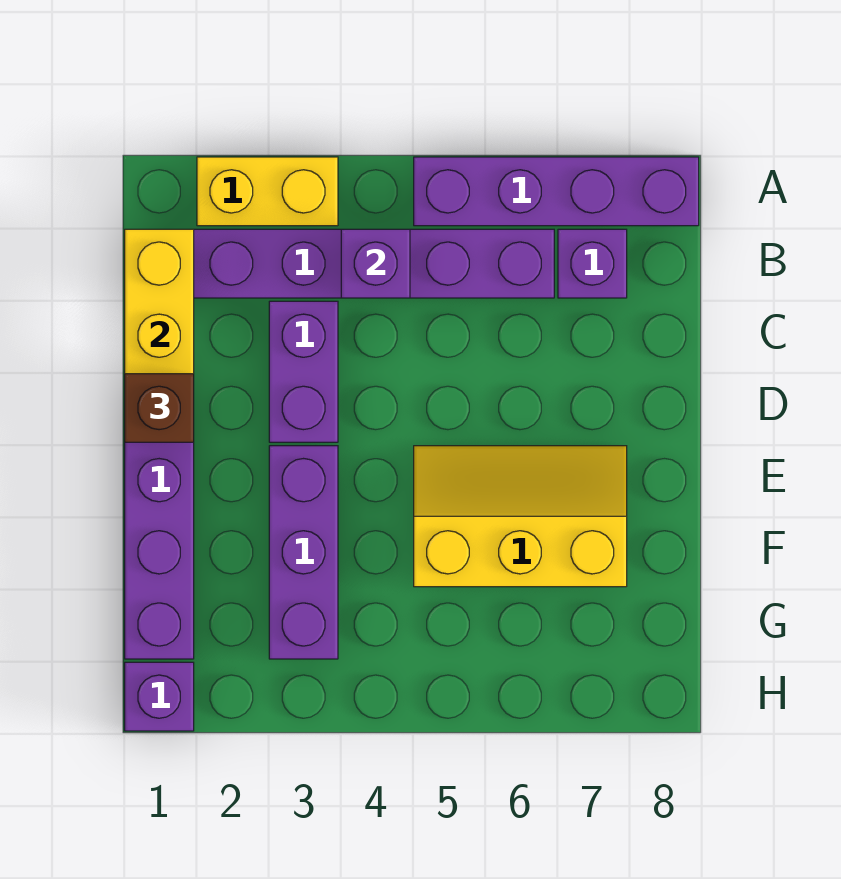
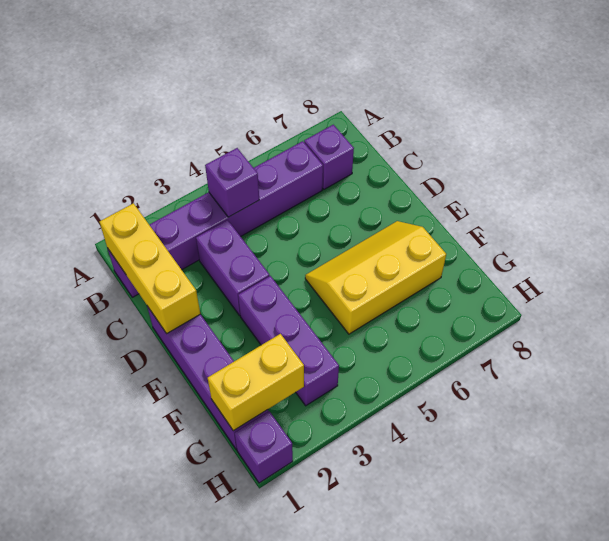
yellow brick A2:A3 level 1 -> yellow brick G1:G2 level 2
purple brick A5:A8 level 1 -> none
brown brick D1 level 3 -> none

